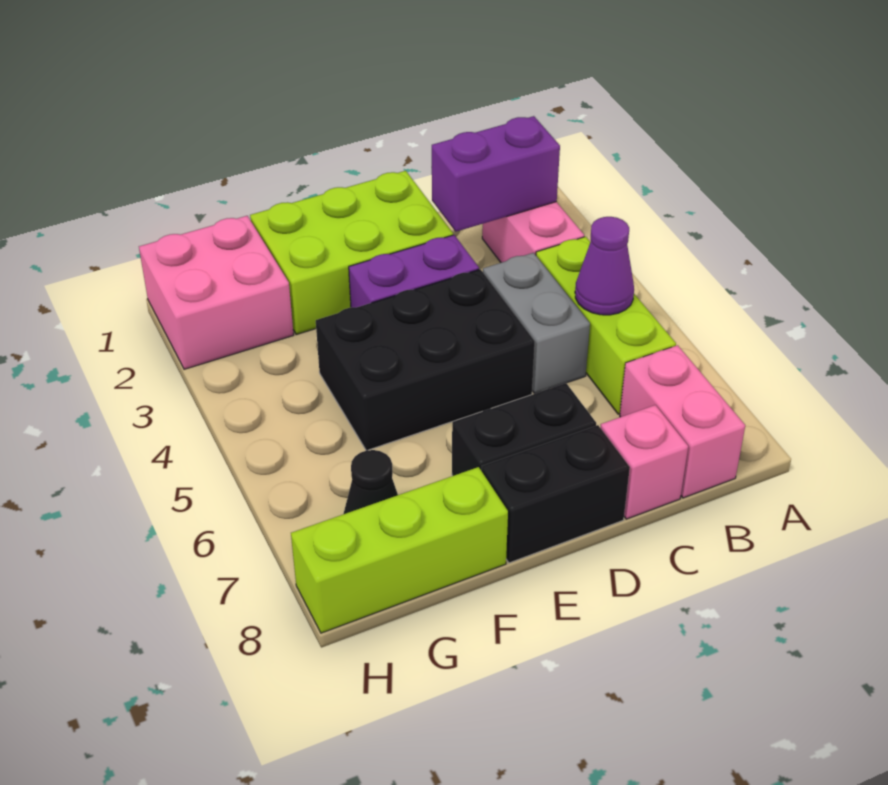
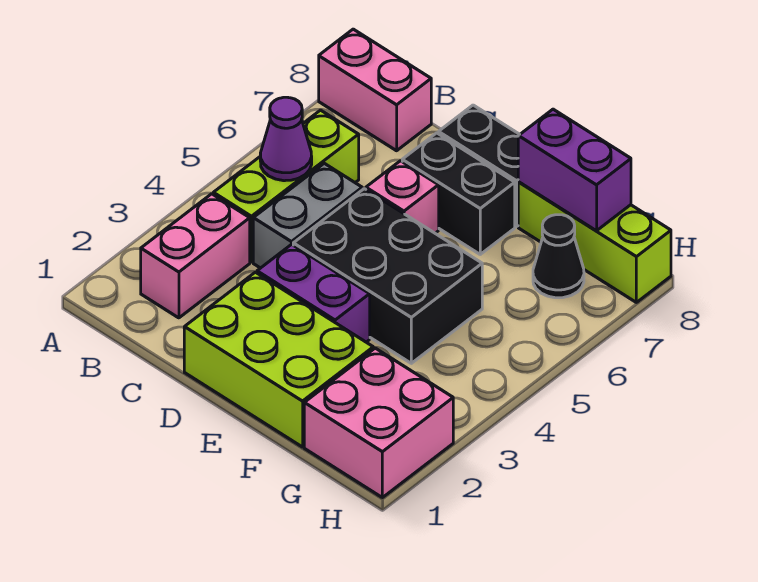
purple brick B2:C2 level 2 -> purple brick F8:G8 level 2
pink brick B7:B8 level 1 -> pink brick A8:B8 level 1
pink brick C8 level 1 -> pink brick D6 level 1

